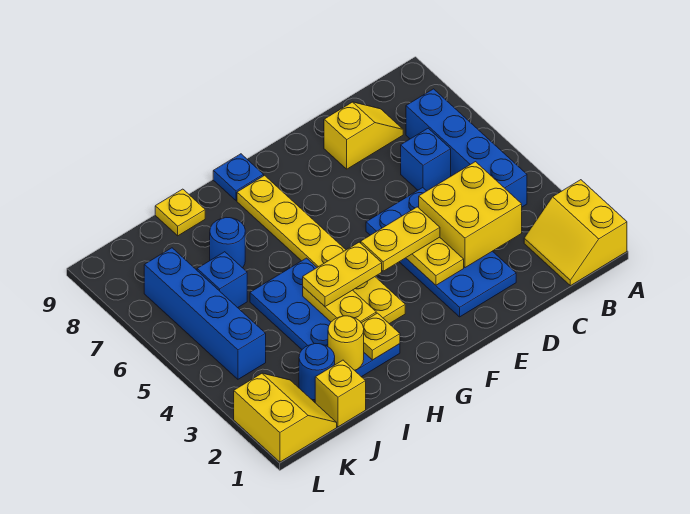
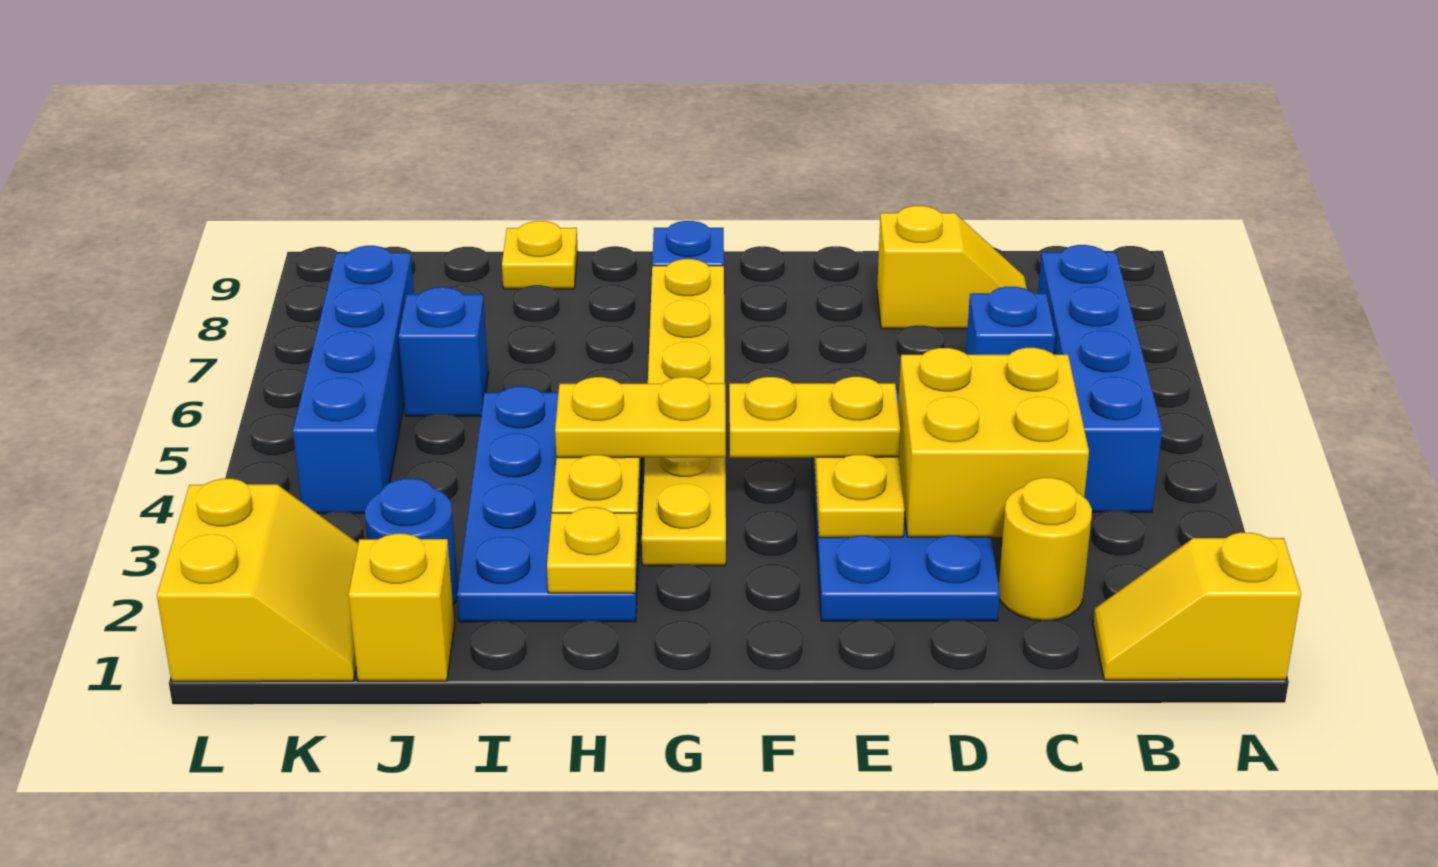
yellow slope A1:B2 level 1 top A -> yellow slope A1:B1 level 1 top A
yellow round brick I2 level 2 -> yellow round brick C2 level 1
blue round brick I7 level 1 -> none

